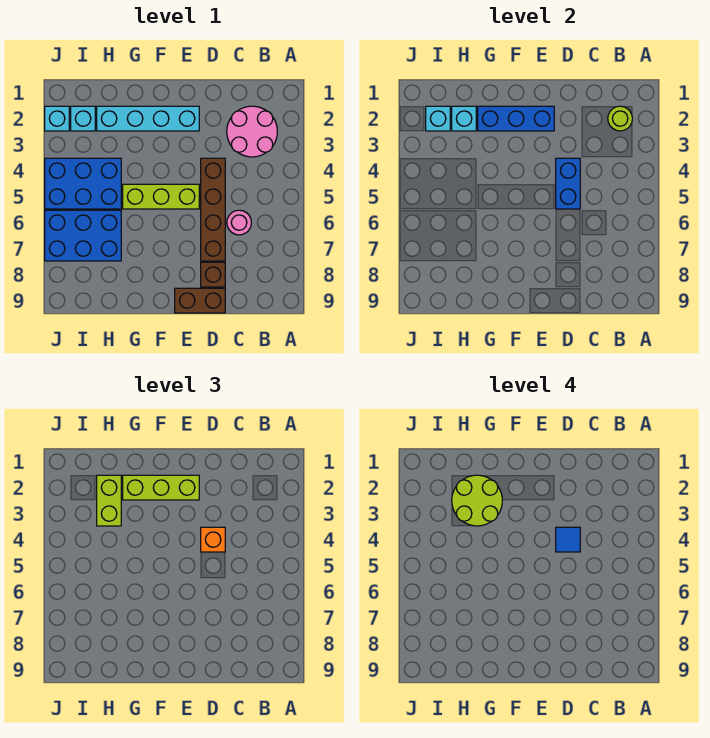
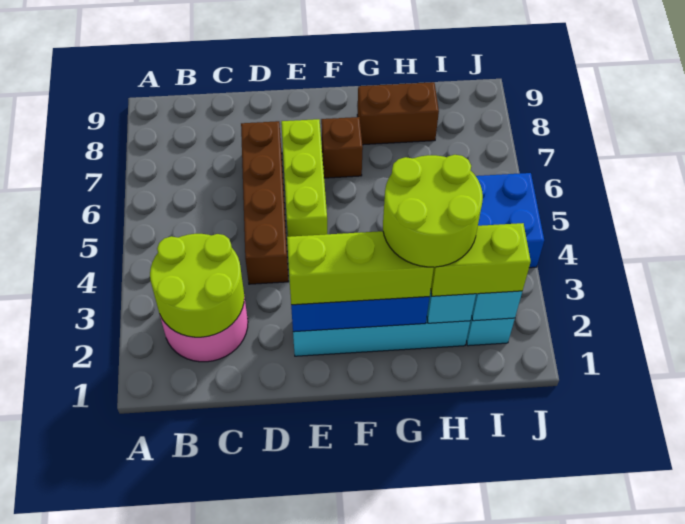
lime round brick B2 level 2 -> lime round brick B2:C3 level 2
pink round brick C6 level 1 -> none
blue brick D4:D5 level 2 -> none
orange brick D4 level 3 -> none
blue tile D4 level 4 -> none
brown brick D8 level 1 -> brown brick F7 level 1
brown brick D9:E9 level 1 -> brown brick G8:H8 level 1
lime brick E5:G5 level 1 -> lime brick E5:E7 level 1
lime brick H2:H3 level 3 -> lime brick H2:I2 level 3
blue brick H6:J7 level 1 -> none
cyan brick J2 level 1 -> none

